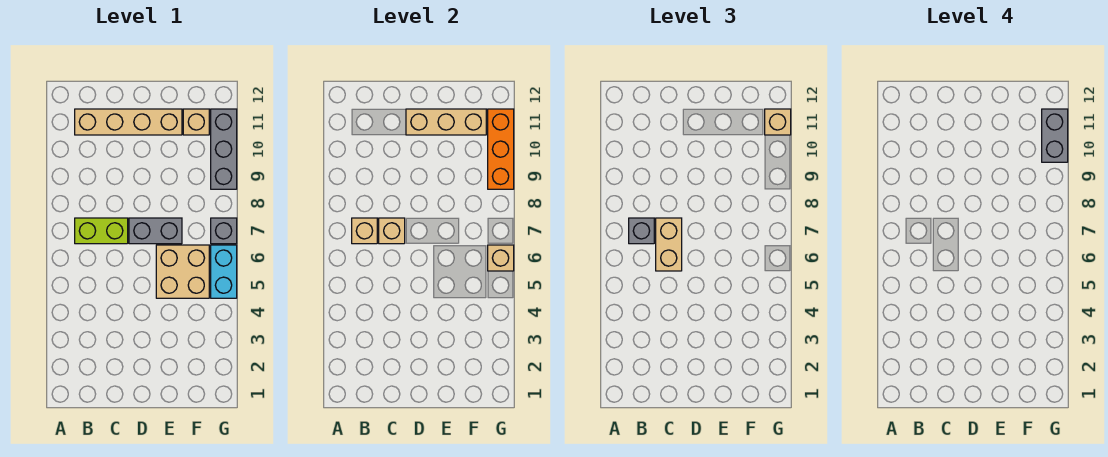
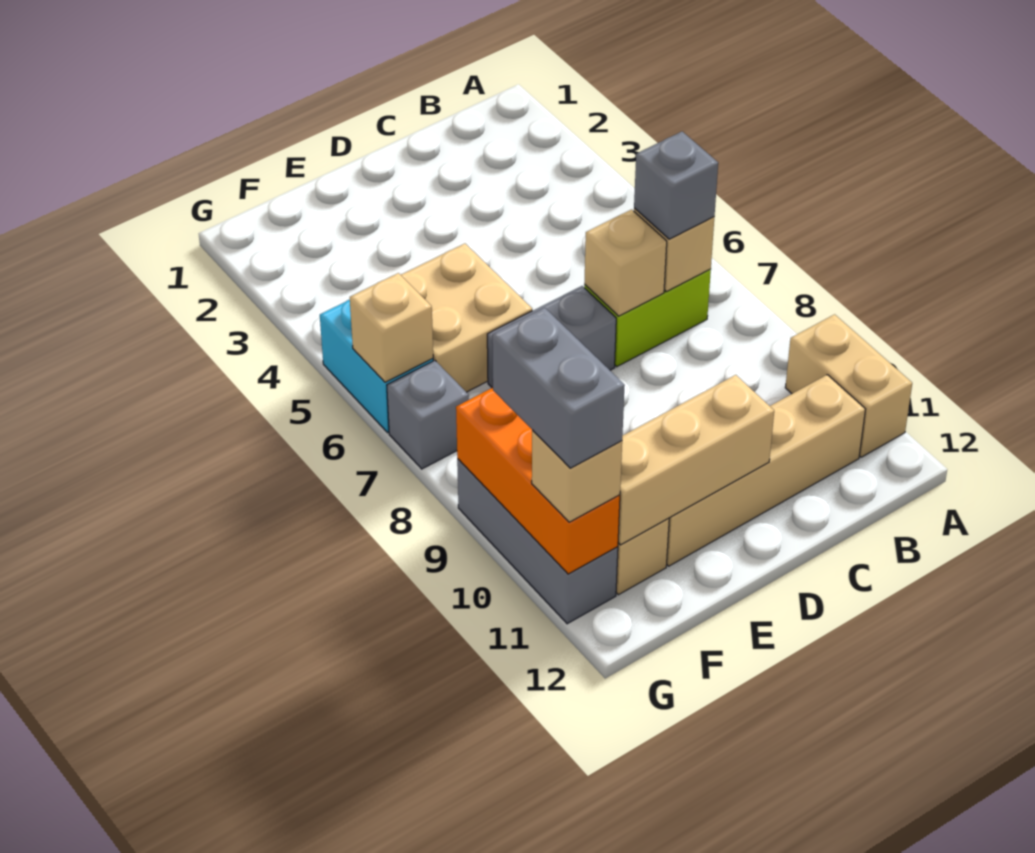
tan brick C6:C7 level 3 -> tan brick A10:A11 level 1

